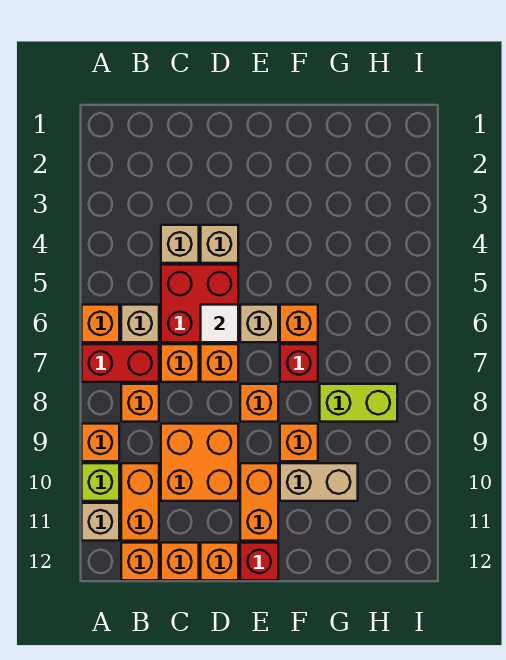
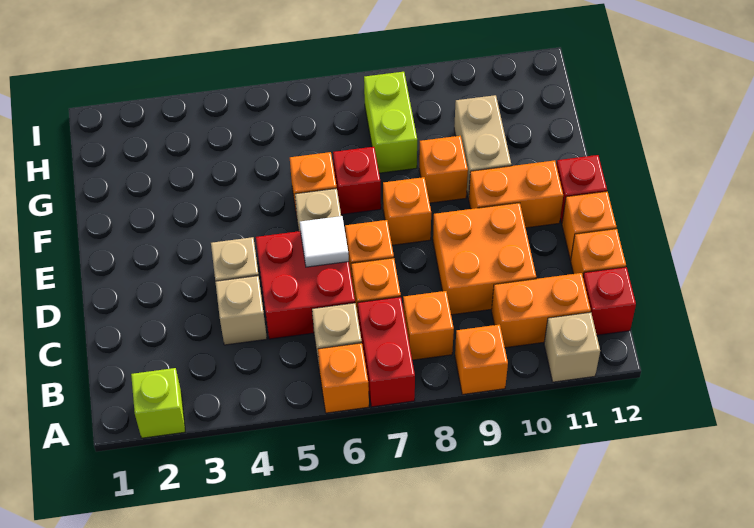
lime brick A10 level 1 -> lime brick A2 level 1
orange brick B12 level 1 -> red brick B12 level 1

